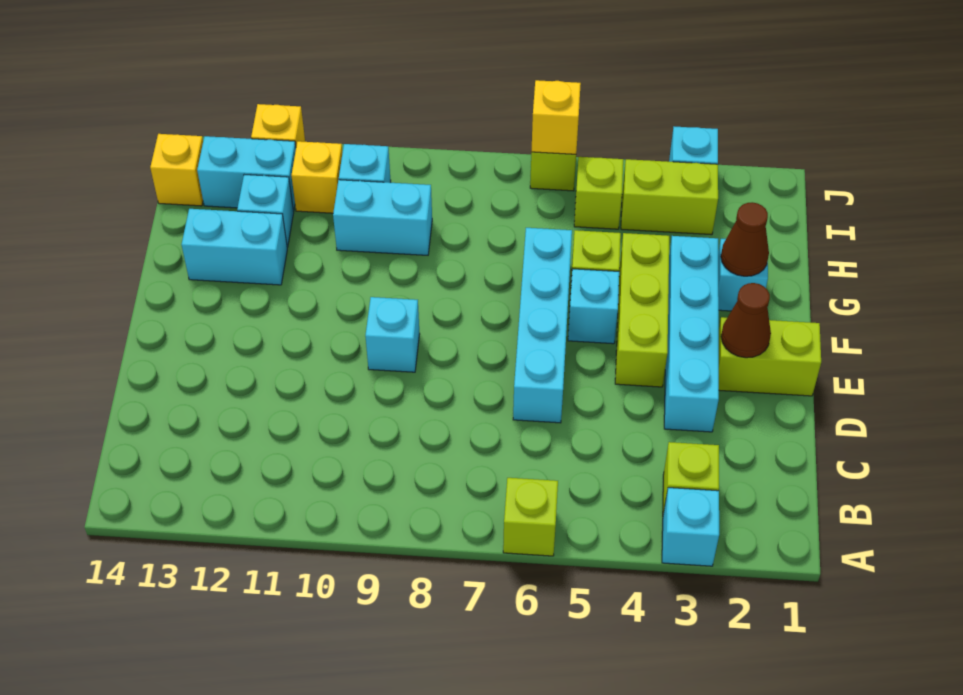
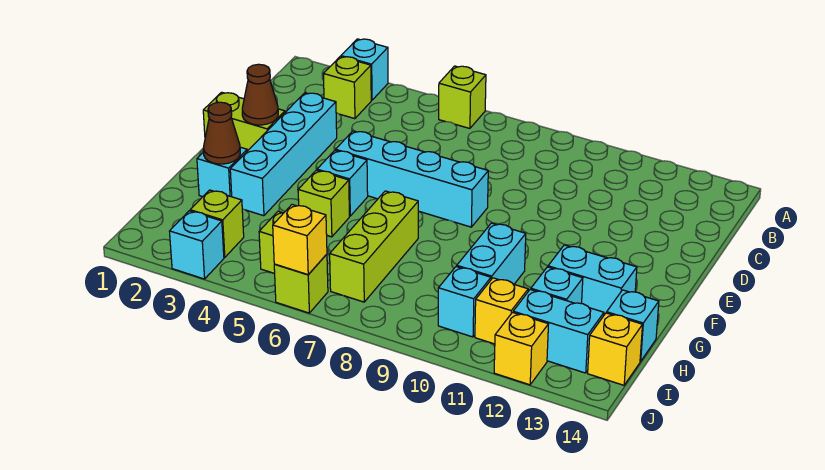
cyan brick D6:G6 level 1 -> cyan brick E5:E8 level 1
lime brick E4:G4 level 1 -> lime brick G7:I7 level 1
cyan brick E9 level 1 -> cyan brick H14 level 1
cyan brick H9:H10 level 1 -> cyan brick G10:H10 level 1
lime brick I3:I4 level 1 -> lime brick I3 level 1

